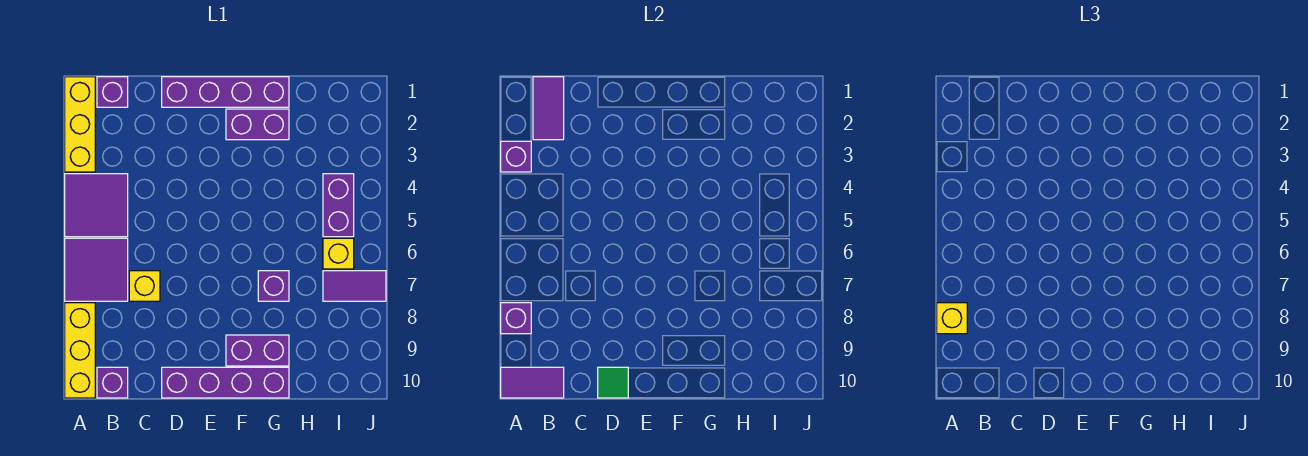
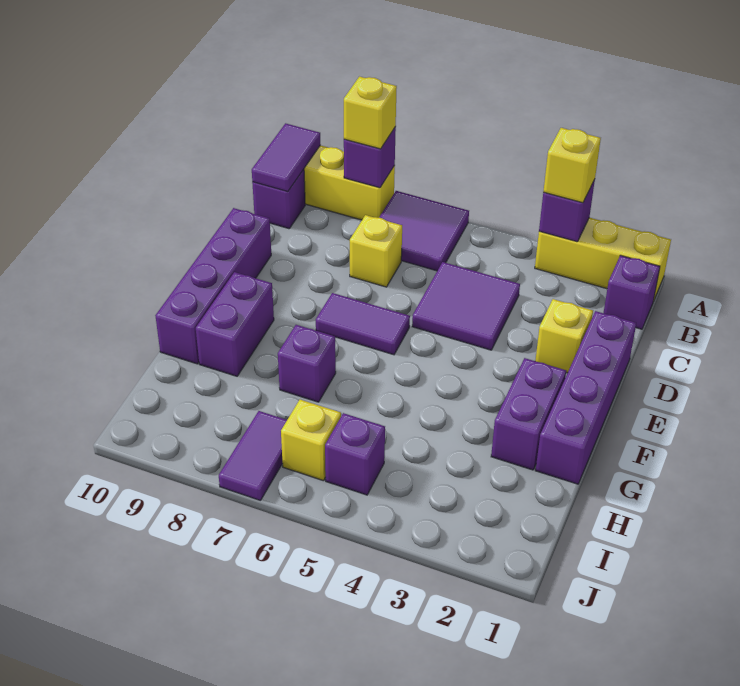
none -> yellow brick A3 level 3
purple tile A4:B5 level 1 -> purple tile C4:D5 level 1
purple tile B1:B2 level 2 -> purple tile E6:E7 level 1
none -> yellow brick D2 level 1
green tile D10 level 2 -> none
purple brick I4:I5 level 1 -> purple brick I5 level 1

